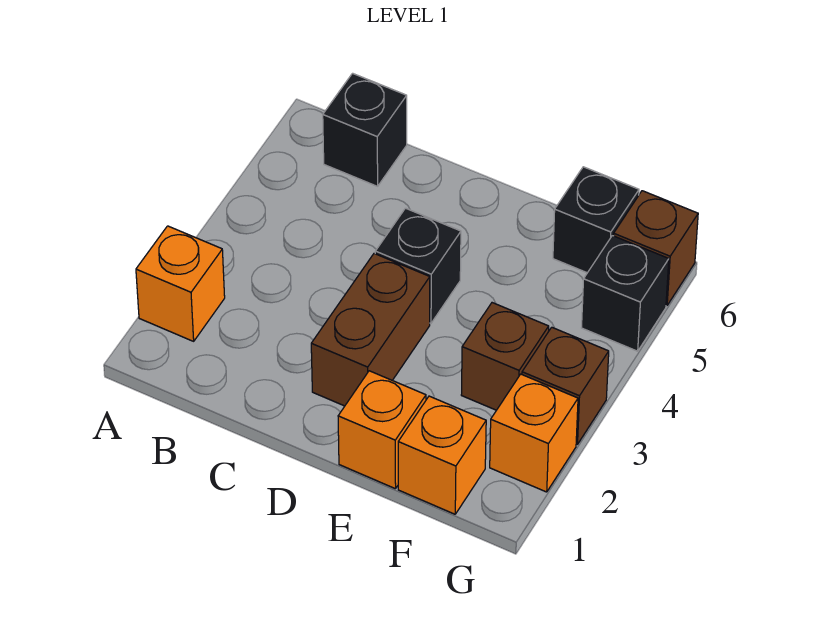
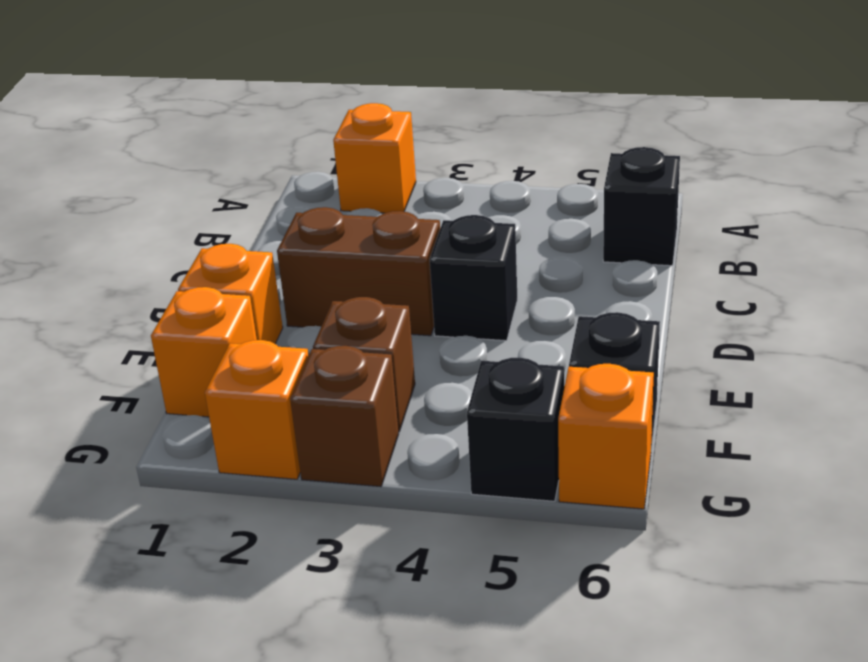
brown brick G6 level 1 -> orange brick G6 level 1

